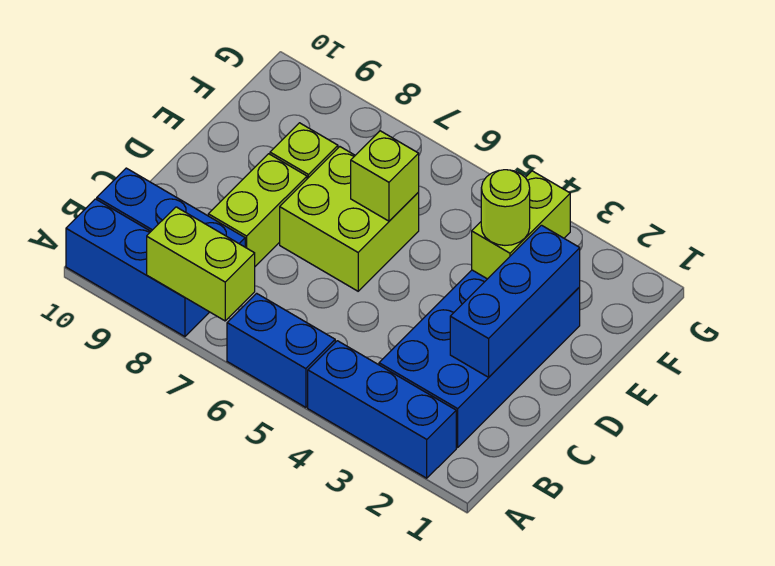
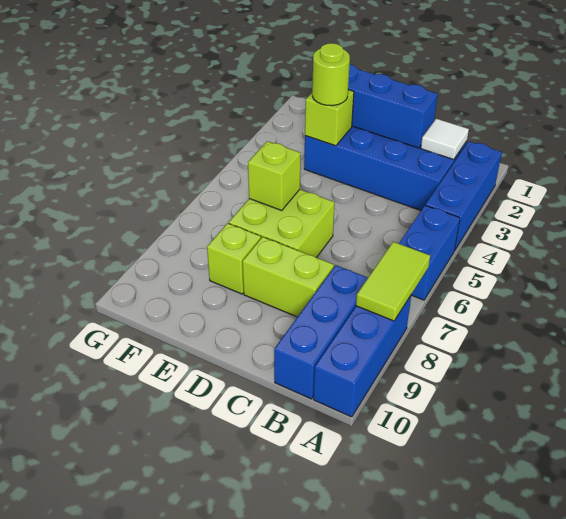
lime brick A7:A8 level 2 -> lime tile A7:A8 level 2
none -> white tile B2 level 2
lime brick E3:F3 level 2 -> lime brick E3 level 2

